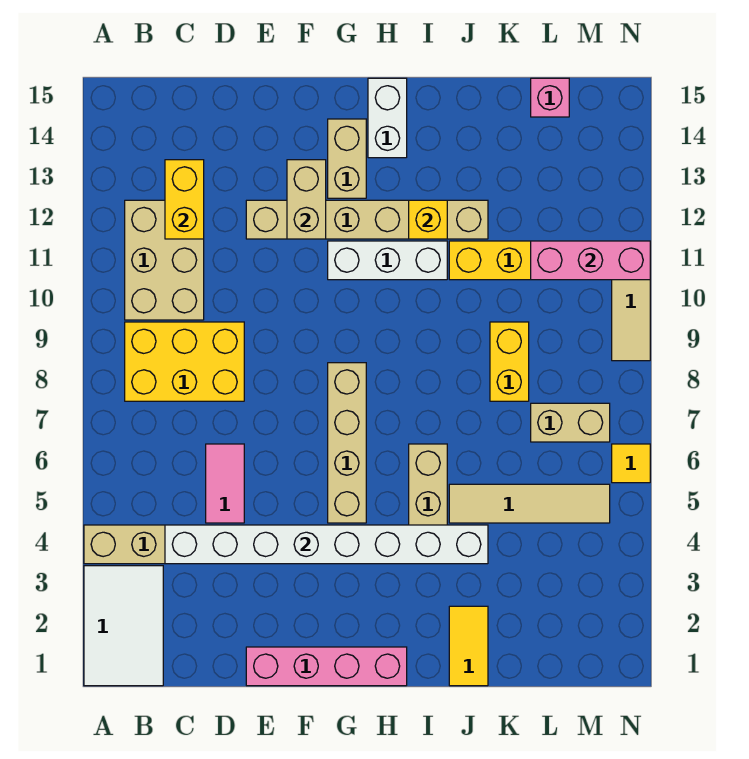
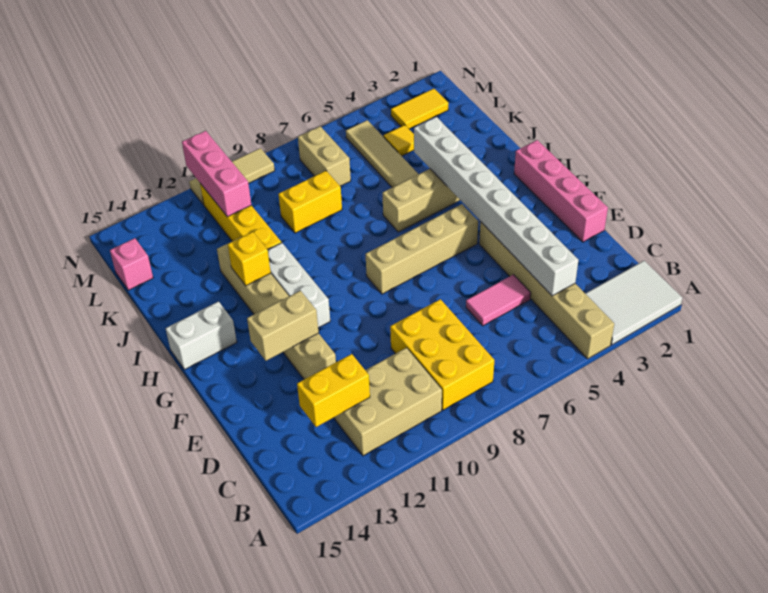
tan brick G13:G14 level 1 -> none
yellow tile J1:J2 level 1 -> yellow tile M2:M3 level 1
yellow tile N6 level 1 -> yellow tile L4 level 1

